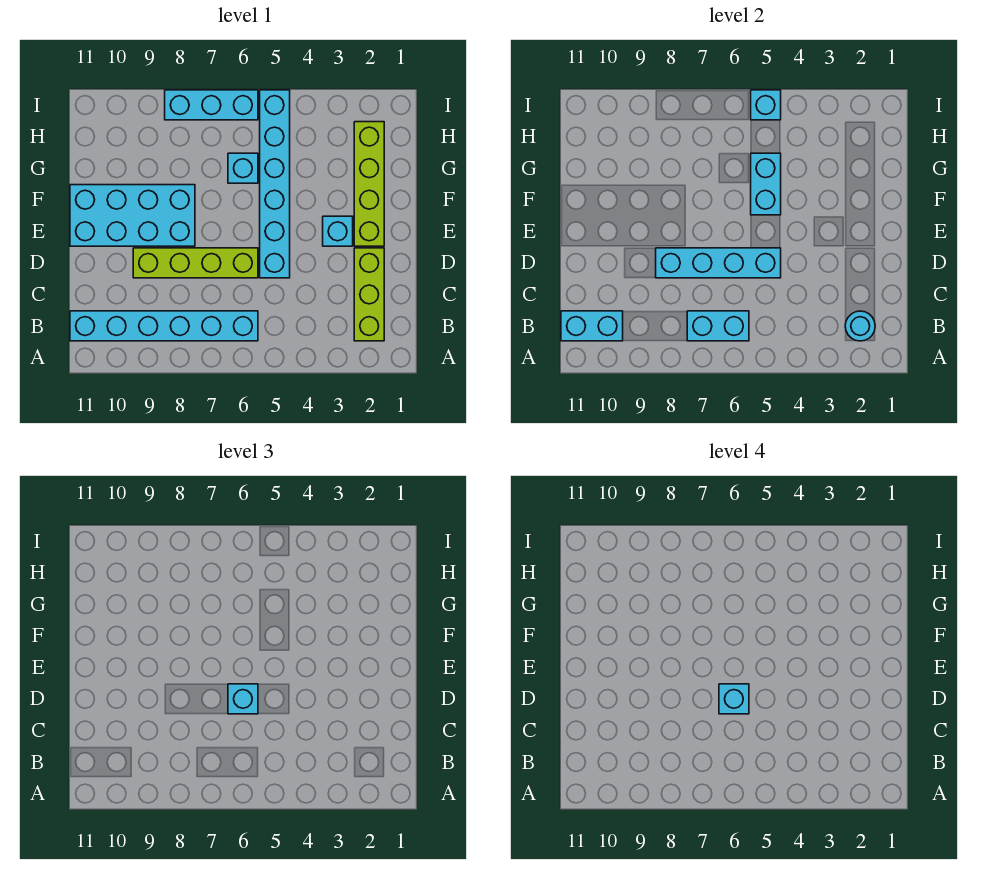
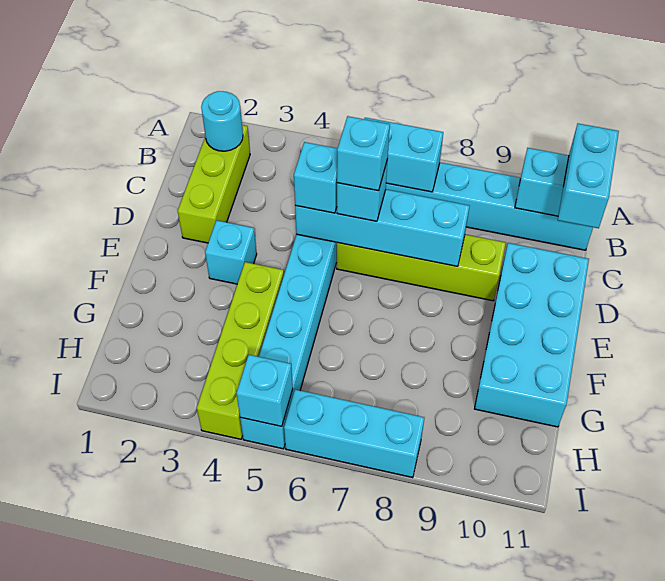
lime brick E2:H2 level 1 -> lime brick F4:I4 level 1
cyan brick E8:F11 level 1 -> cyan brick D10:G11 level 1
cyan brick F5:G5 level 2 -> cyan brick B11:C11 level 3
cyan brick G6 level 1 -> cyan brick D5 level 3

